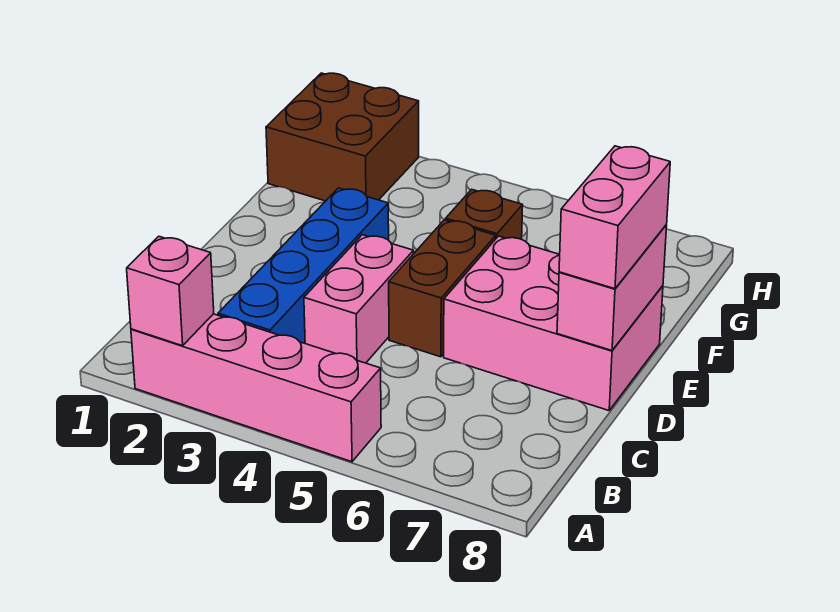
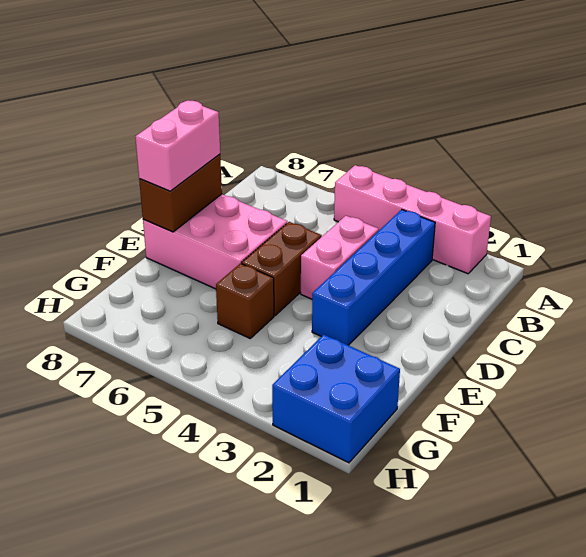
pink brick A2 level 2 -> none
pink brick D8:E8 level 2 -> brown brick D8:E8 level 2
brown brick G1:H2 level 1 -> blue brick G1:H2 level 1

